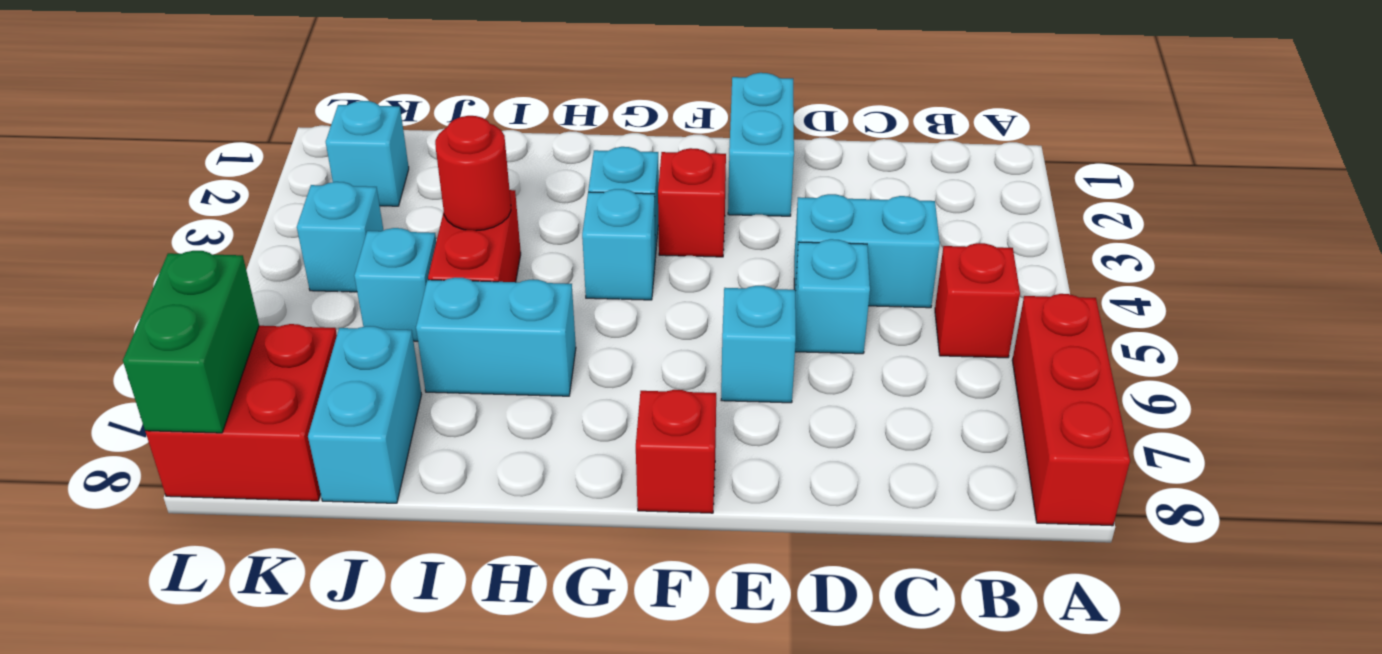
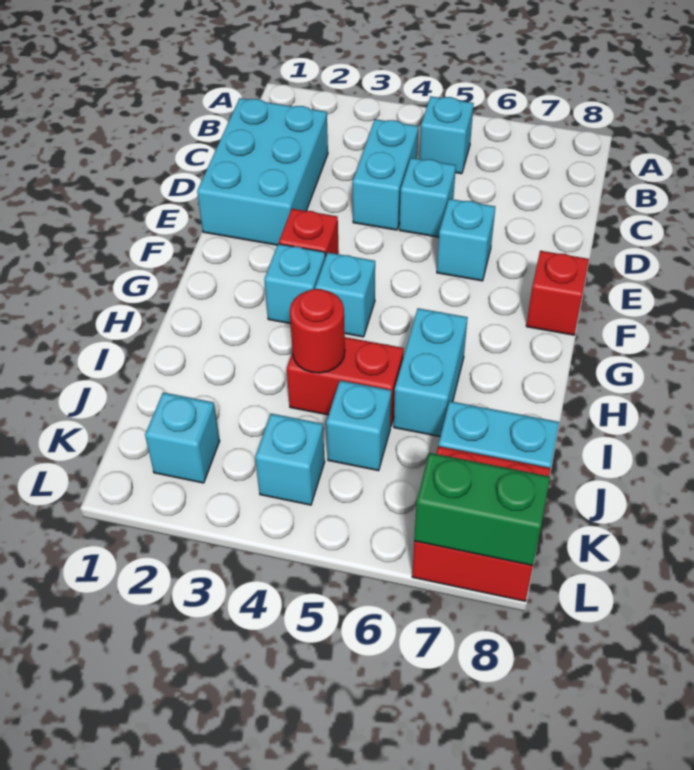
red brick A6:A8 level 1 -> none
red brick B5 level 1 -> cyan brick B5 level 1
cyan brick E1:E2 level 1 -> cyan brick C1:E2 level 1

